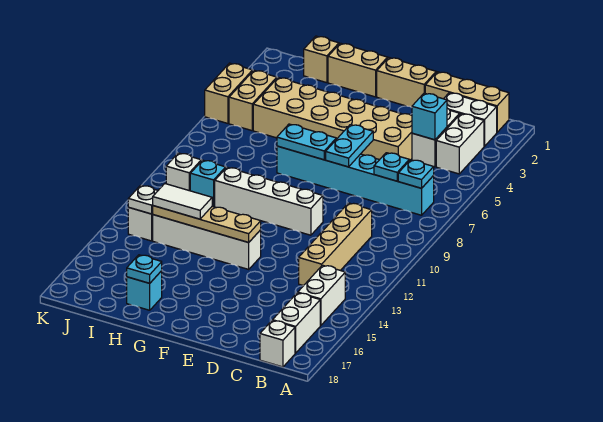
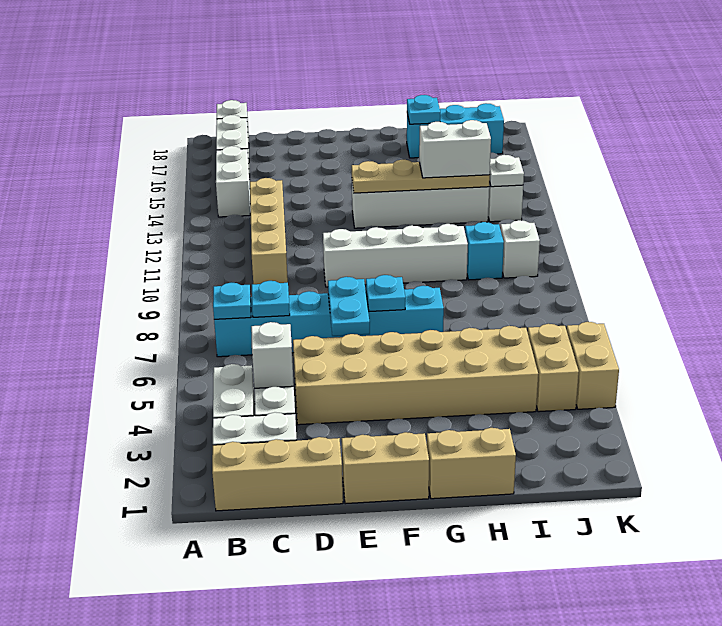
cyan brick C4 level 2 -> white brick C4 level 2
cyan plate F7:G7 level 2 -> cyan plate F7 level 2
white tile H13:I13 level 3 -> white brick H13:I13 level 3
cyan brick H17 level 1 -> cyan brick H17:J17 level 1
tan brick I1 level 1 -> none

